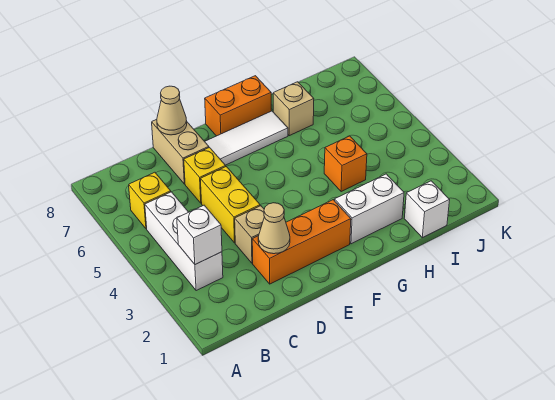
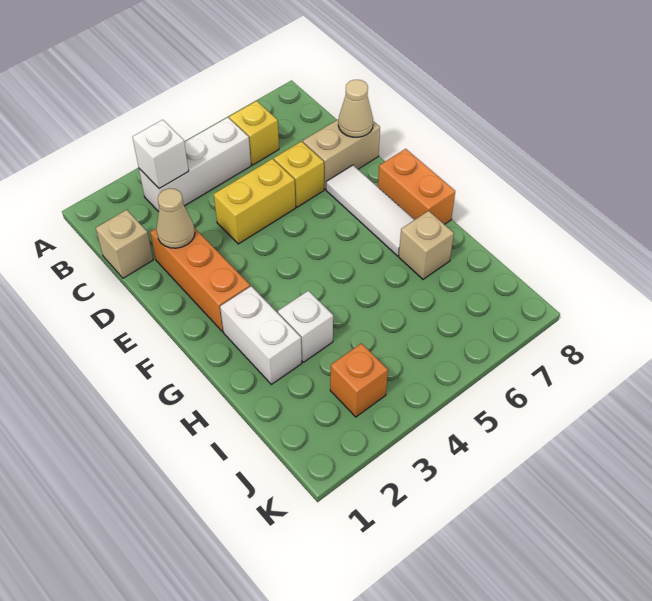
tan brick D3 level 1 -> tan brick C1 level 1
orange brick H4 level 1 -> orange brick J3 level 1
white brick I1 level 1 -> white brick H3 level 1

